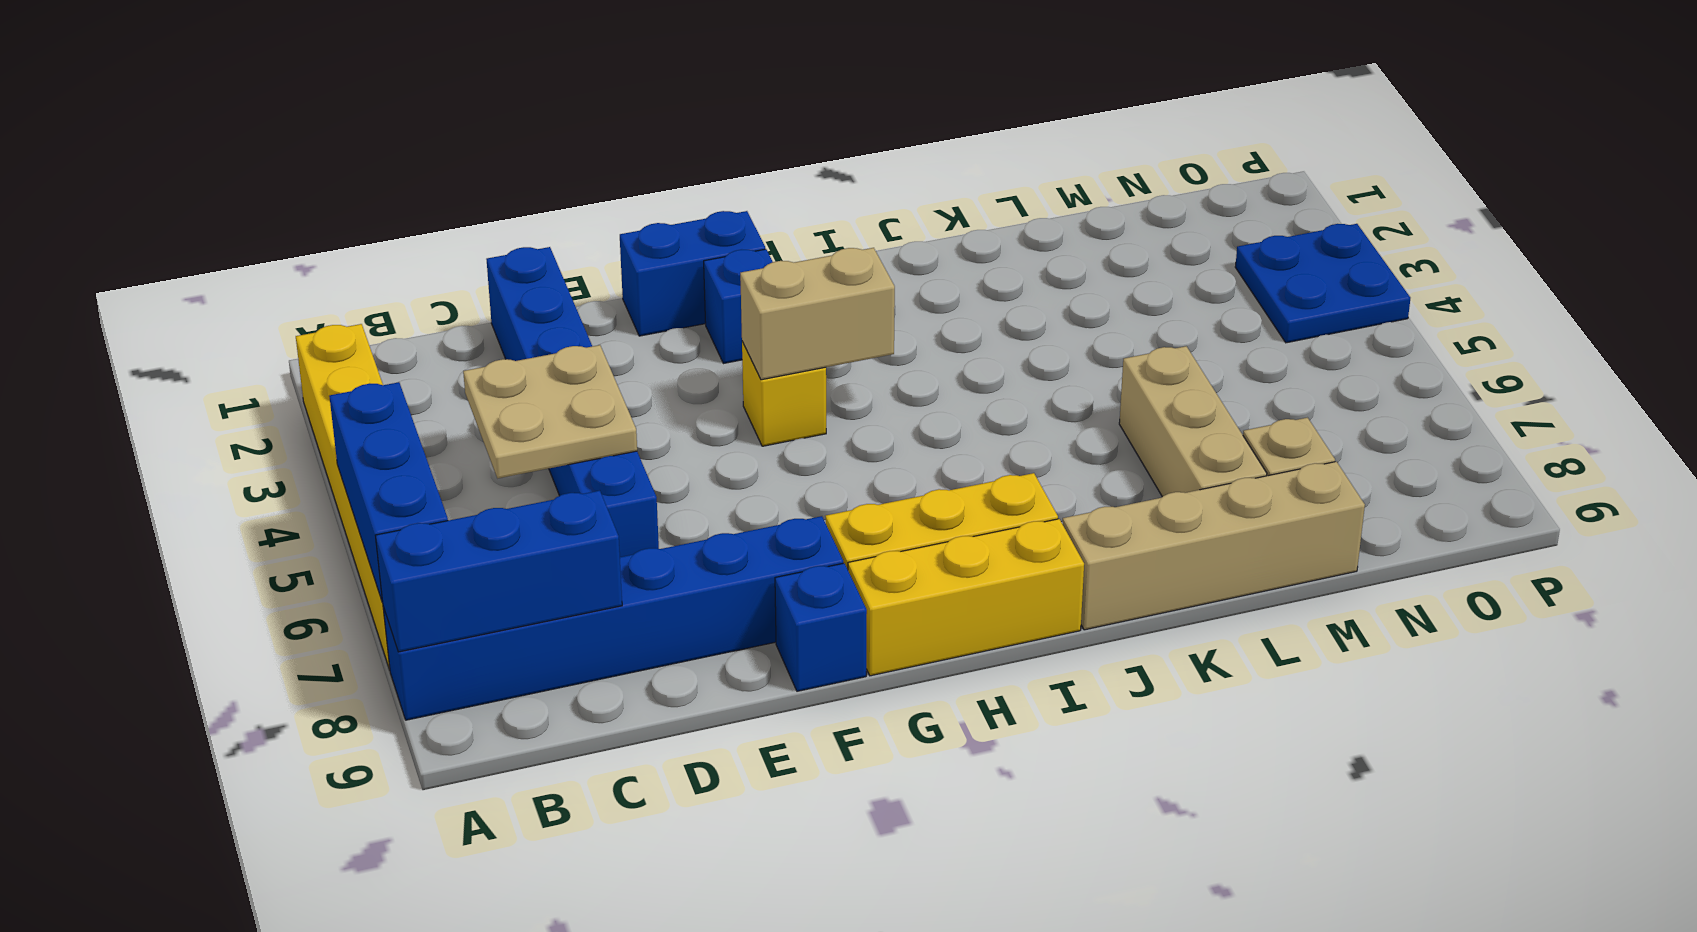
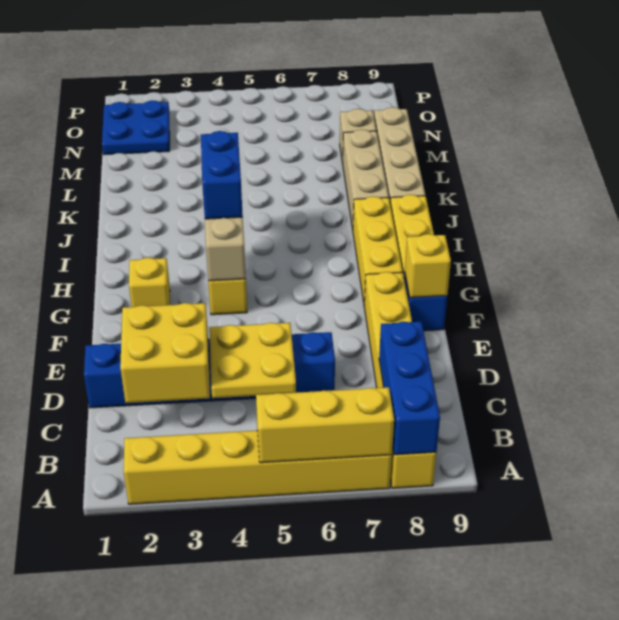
blue brick A5:A7 level 2 -> yellow brick A5:A7 level 2
blue brick A8:F8 level 1 -> yellow brick A8:F8 level 1
none -> yellow brick C2:D3 level 2
tan plate C4:D5 level 2 -> yellow plate C4:D5 level 2
blue brick F1:G1 level 1 -> blue brick H4:I4 level 3
none -> yellow brick F9 level 2
blue brick G2 level 1 -> yellow brick G2 level 1
tan brick L6:L8 level 1 -> tan brick J8:L8 level 1
blue plate O3:P4 level 1 -> blue plate N1:O2 level 1

